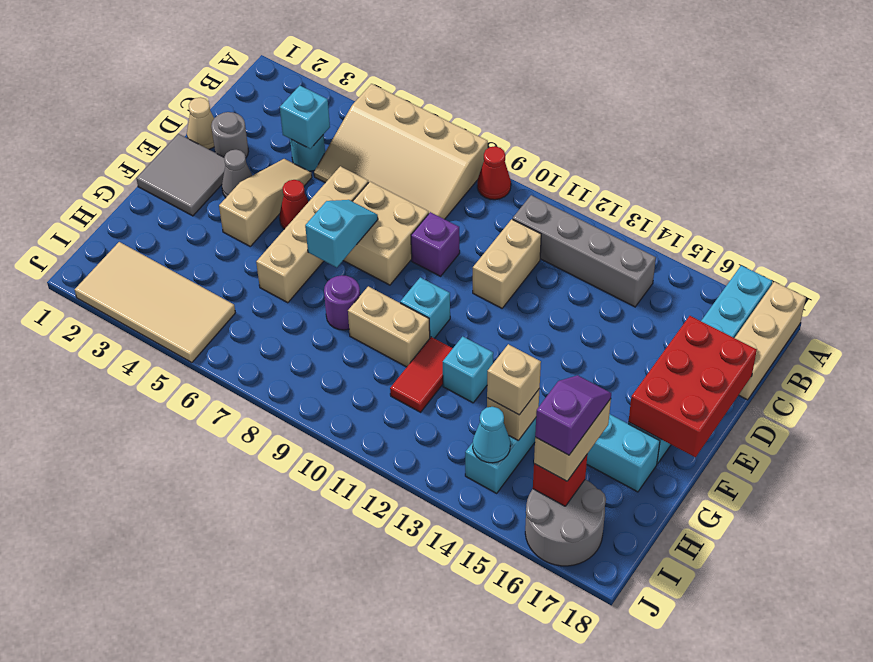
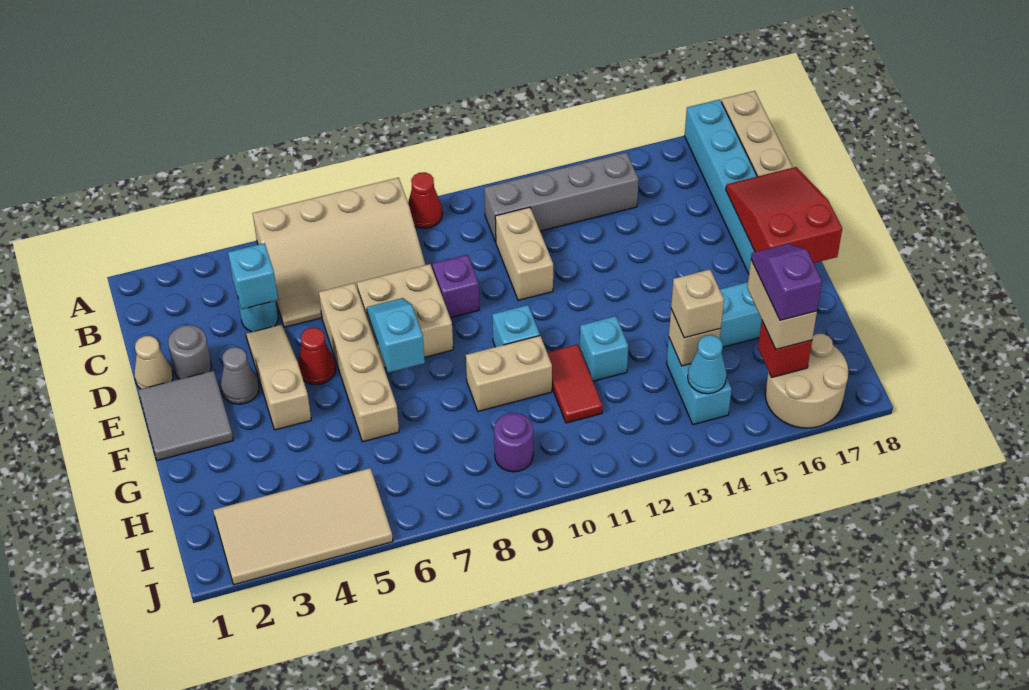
red brick D17:F18 level 2 -> red slope D17:F18 level 2 top F
purple round brick G8 level 1 -> purple round brick I9 level 1
grey round brick I16:J17 level 1 -> tan round brick I16:J17 level 1

